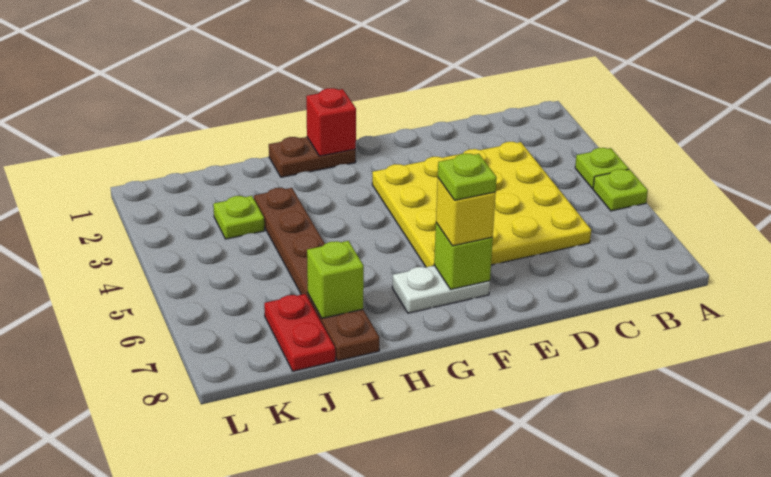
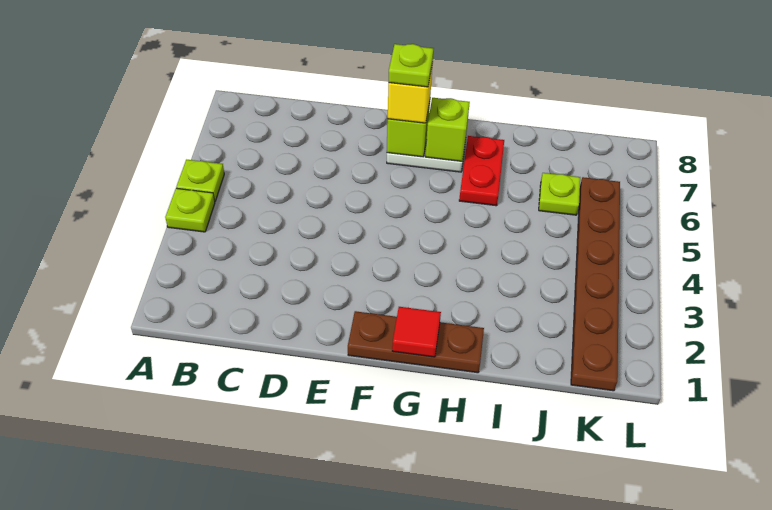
yellow plate C3:F6 level 1 -> none
brown plate G1:H1 level 1 -> brown plate F1:H1 level 1
red brick G1 level 2 -> red tile G1 level 2
brown plate I3:I8 level 1 -> brown plate K1:K6 level 1
lime brick I7 level 2 -> lime brick G7 level 2
lime plate J3 level 1 -> lime plate J6 level 1
red plate J7:J8 level 1 -> red plate H6:H7 level 1

